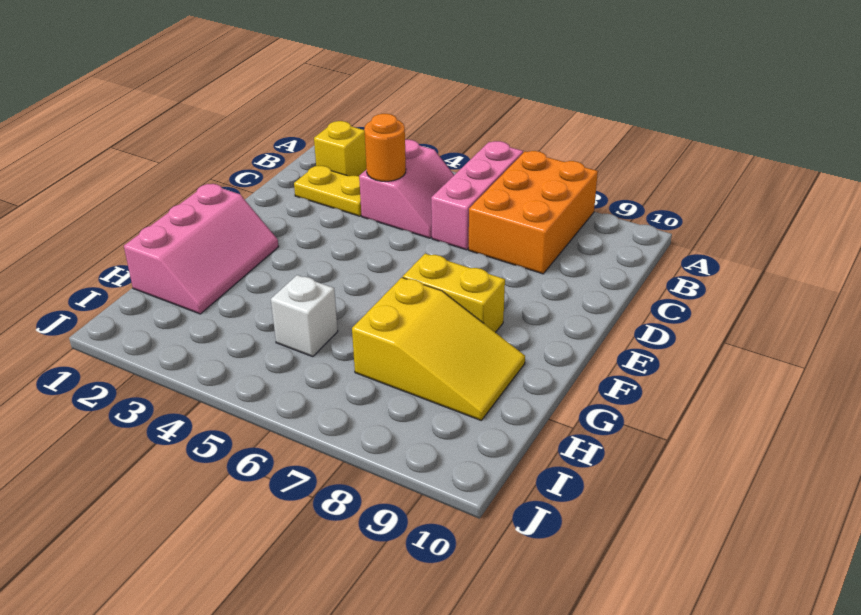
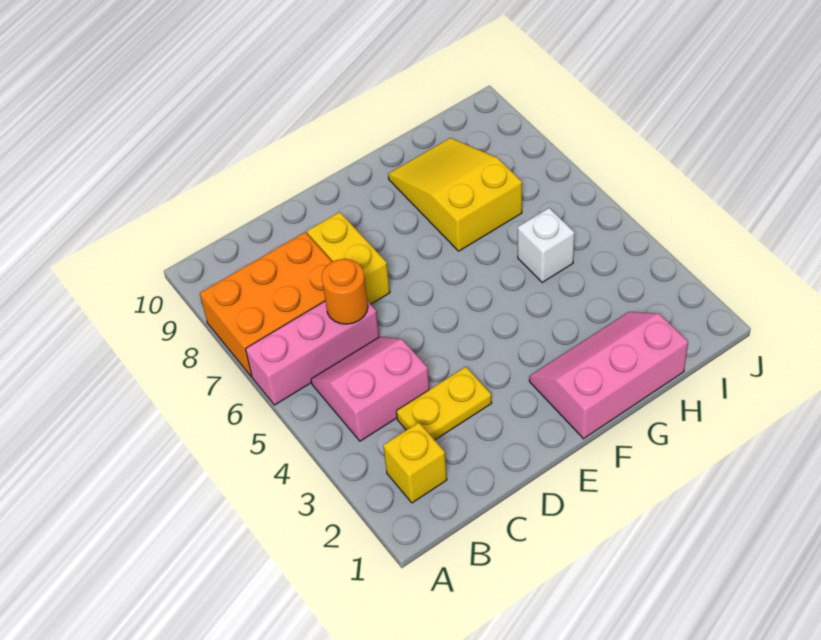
yellow plate C2:C3 level 1 -> yellow plate C3:D3 level 1
orange round brick C4 level 2 -> orange round brick C6 level 2
yellow brick F7:F8 level 1 -> yellow brick D7:D8 level 1

